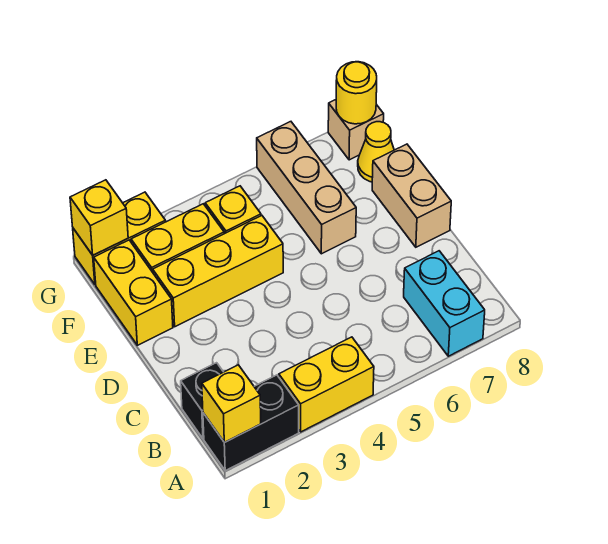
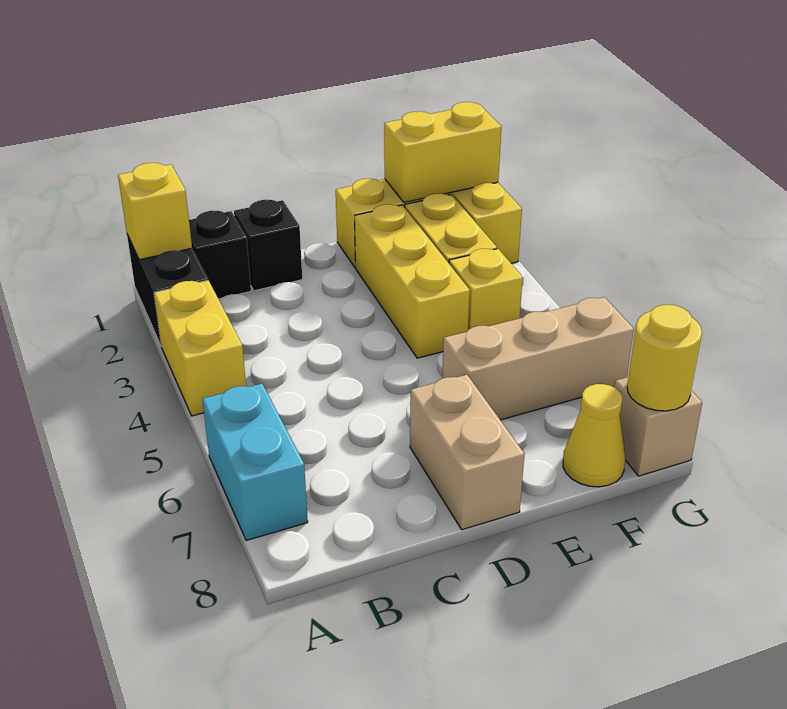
cyan brick A7:B7 level 1 -> cyan brick A6:A7 level 1
none -> black brick C1 level 1
tan brick D8:E8 level 1 -> tan brick D7:D8 level 1
yellow brick G1 level 2 -> yellow brick F1:G1 level 2

